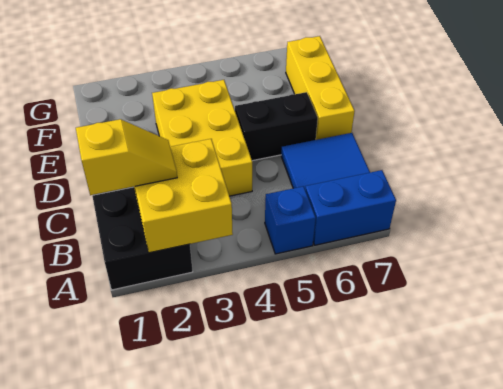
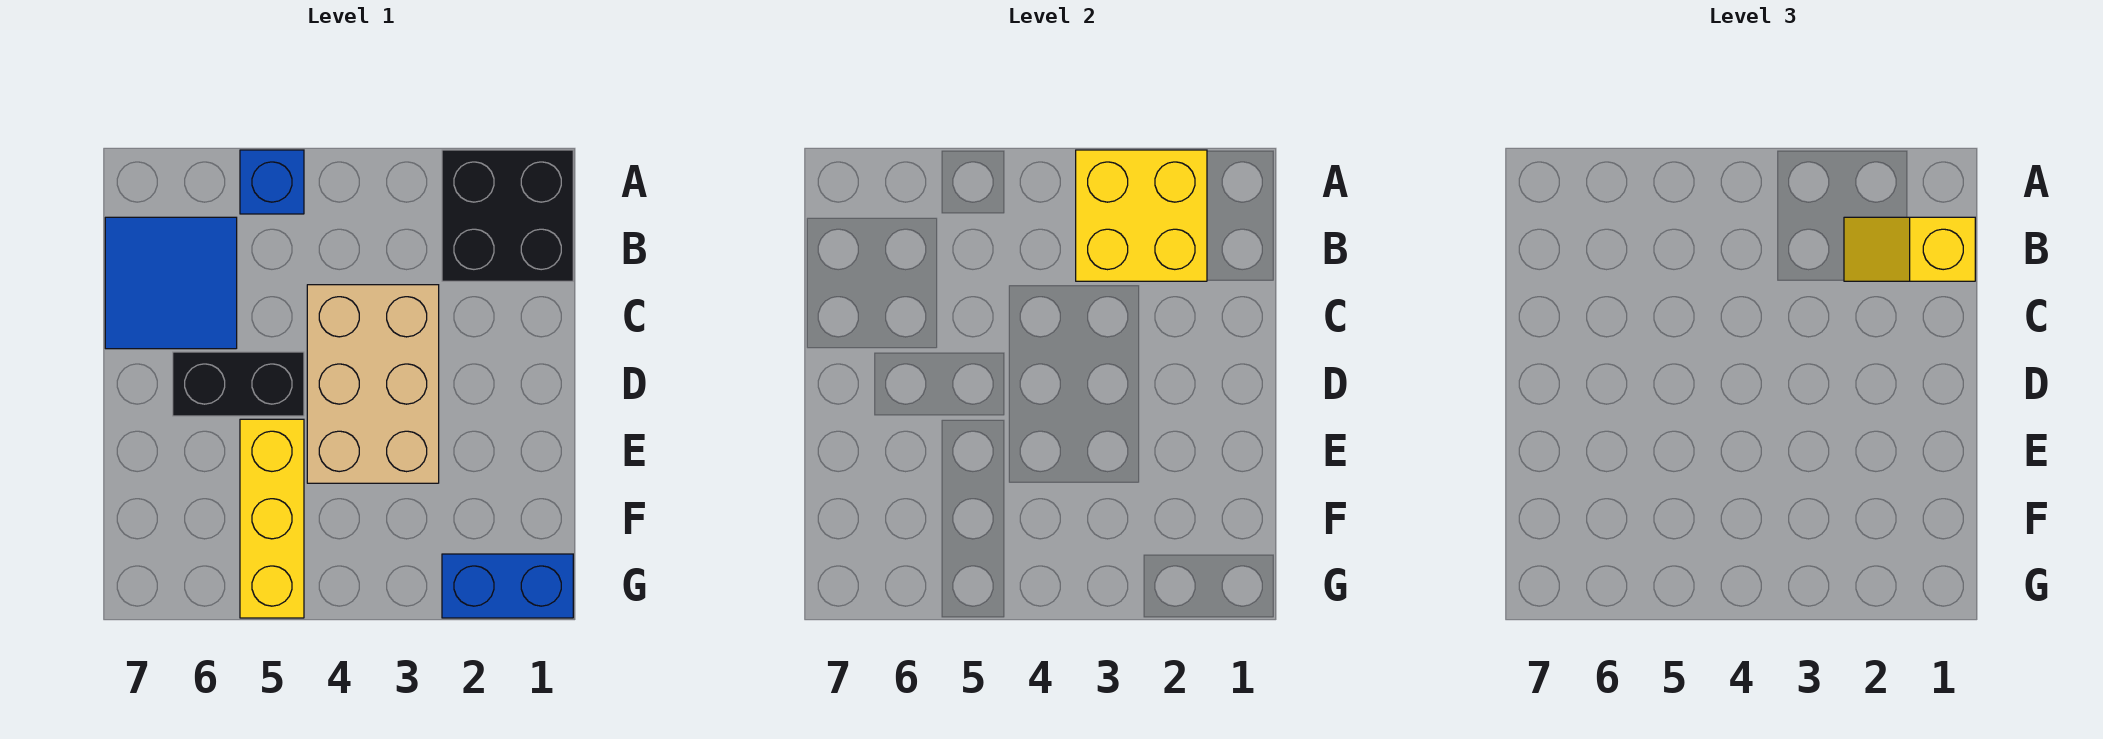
blue brick A6:A7 level 1 -> blue brick G1:G2 level 1
yellow brick C3:E4 level 1 -> tan brick C3:E4 level 1
yellow brick D7:F7 level 1 -> yellow brick E5:G5 level 1

